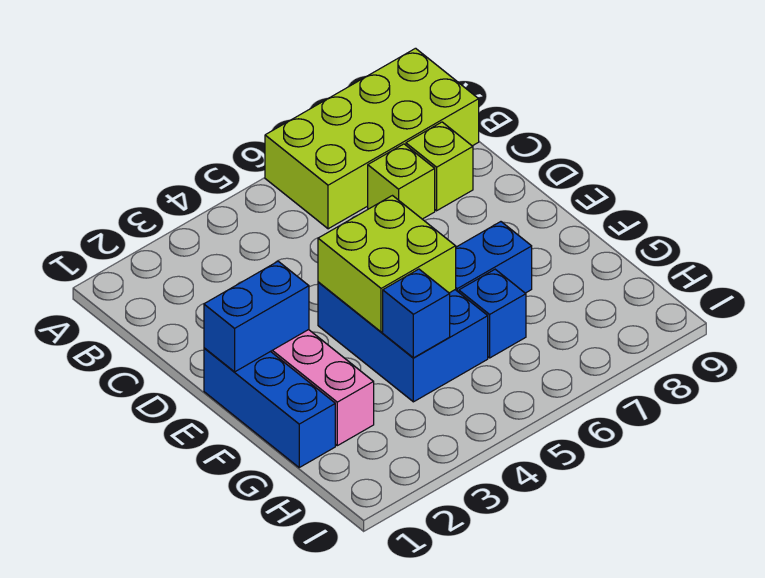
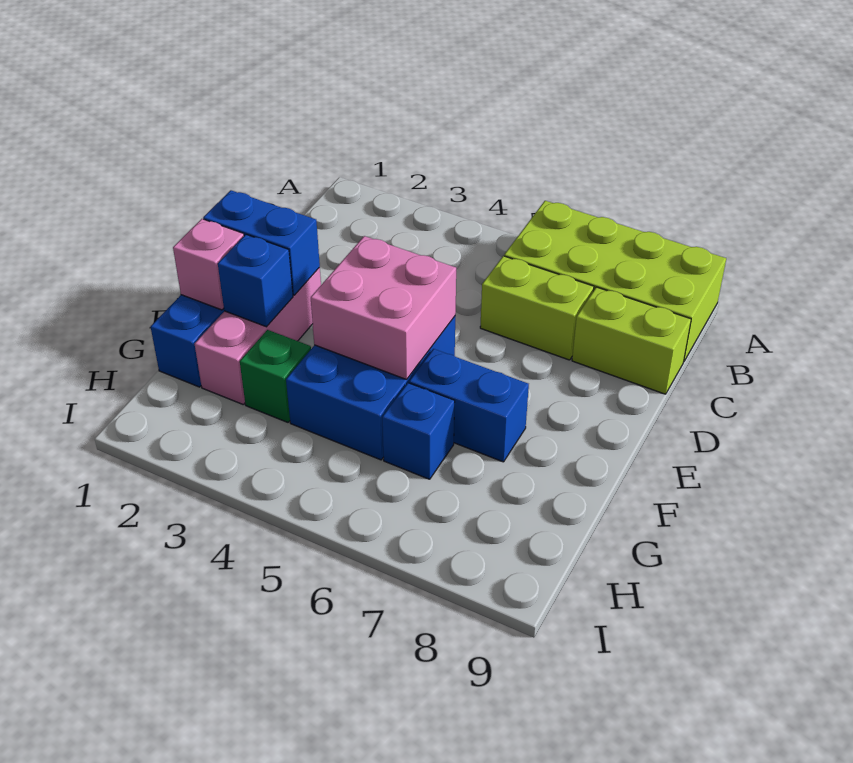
lime brick C7 level 1 -> lime brick C6:C7 level 1
lime brick C8 level 1 -> lime brick C8:C9 level 1
lime brick E4:F5 level 2 -> pink brick E4:F5 level 2
none -> pink brick F1 level 2
none -> green brick G3 level 1
blue brick G4 level 2 -> blue brick F2 level 2

